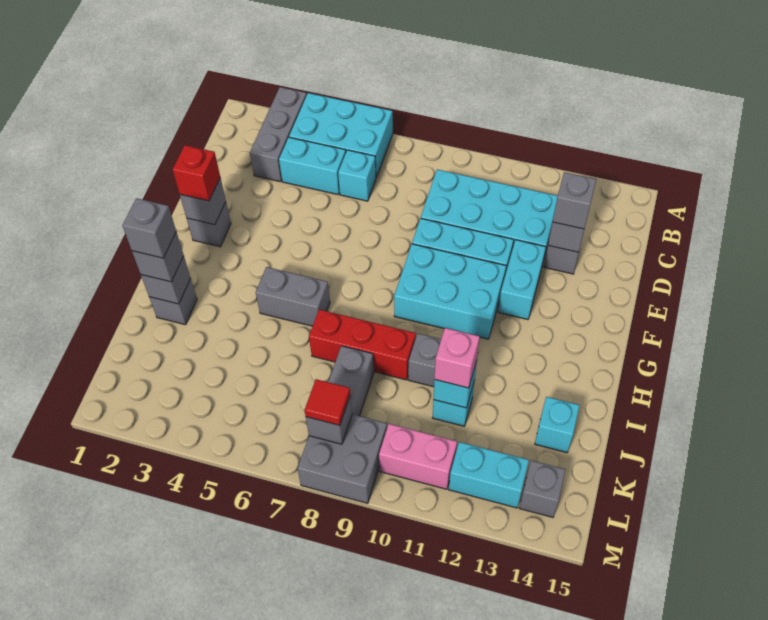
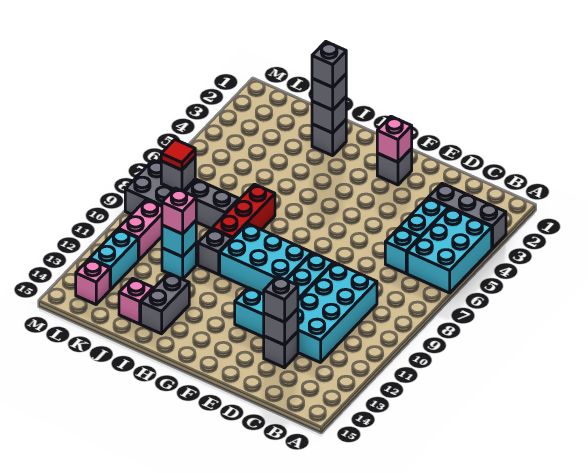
grey brick F2 level 2 -> pink brick F2 level 2
red brick F2 level 3 -> none
cyan brick F9:G11 level 1 -> cyan brick F9:H10 level 1
grey brick H5:H6 level 1 -> grey brick I13:I14 level 1
cyan brick J14 level 1 -> pink brick J14 level 1
grey brick L14 level 1 -> pink brick L14 level 1

